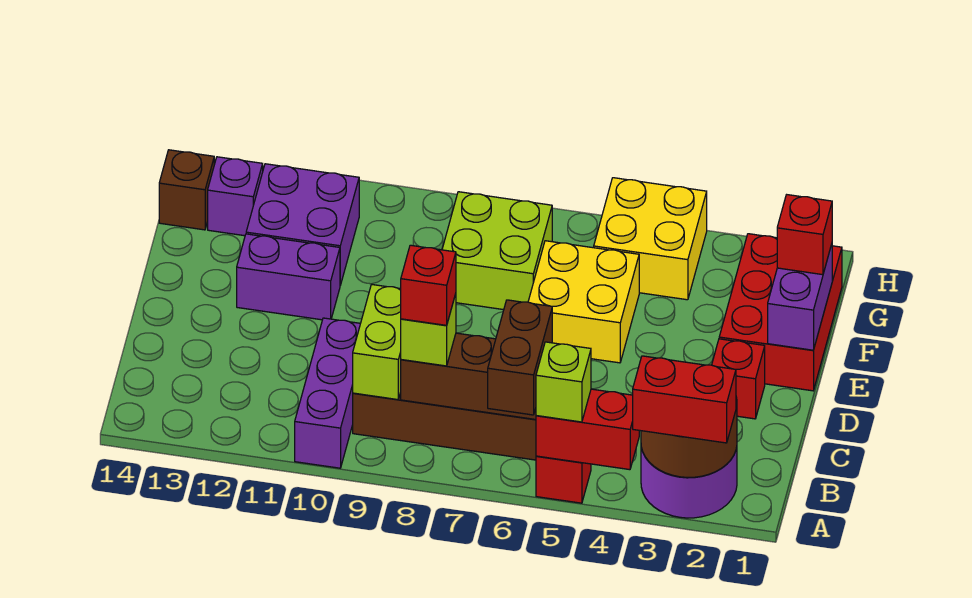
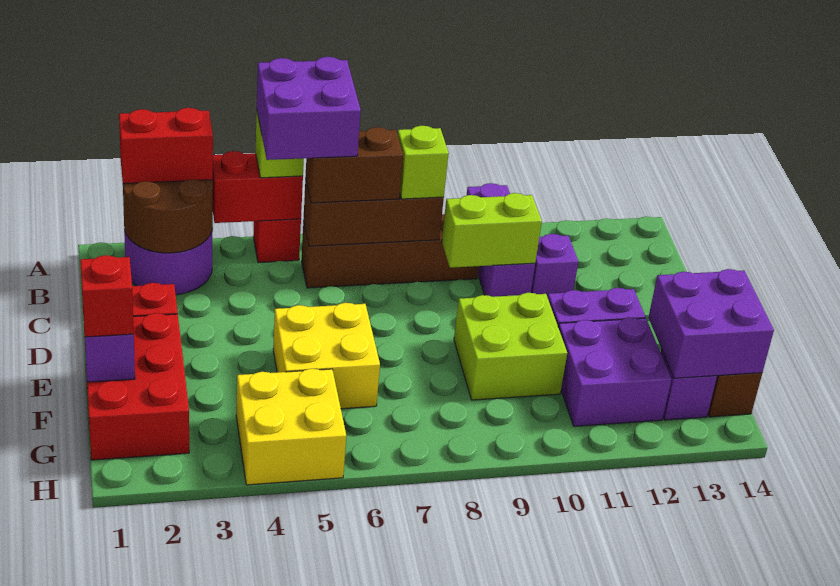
none -> purple brick A5:B6 level 4
brown brick A6:B6 level 3 -> brown brick B6:B7 level 3
red brick B8 level 4 -> none
lime brick B9:C9 level 2 -> lime brick C9:C10 level 2
none -> purple brick C11 level 1
lime brick F7:G8 level 1 -> lime brick E9:F10 level 1
none -> purple brick F13:G14 level 2

